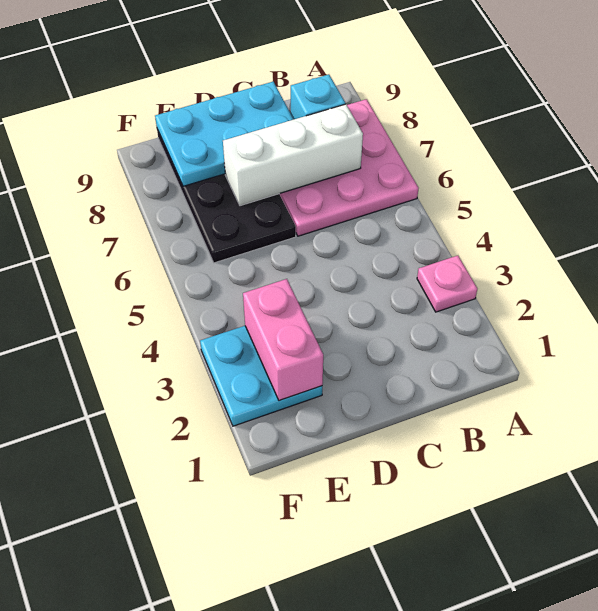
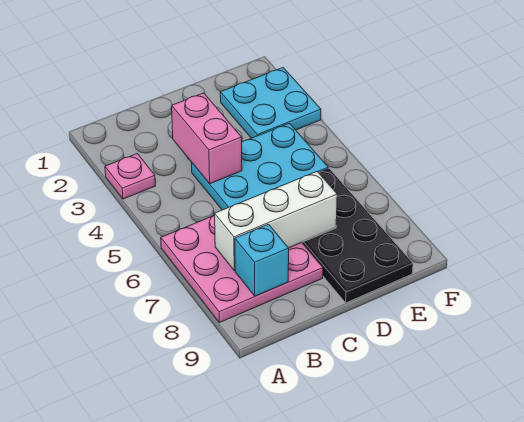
cyan plate C8:E9 level 2 -> cyan plate C4:E5 level 1
pink brick E2:E3 level 2 -> pink brick C3:C4 level 2

